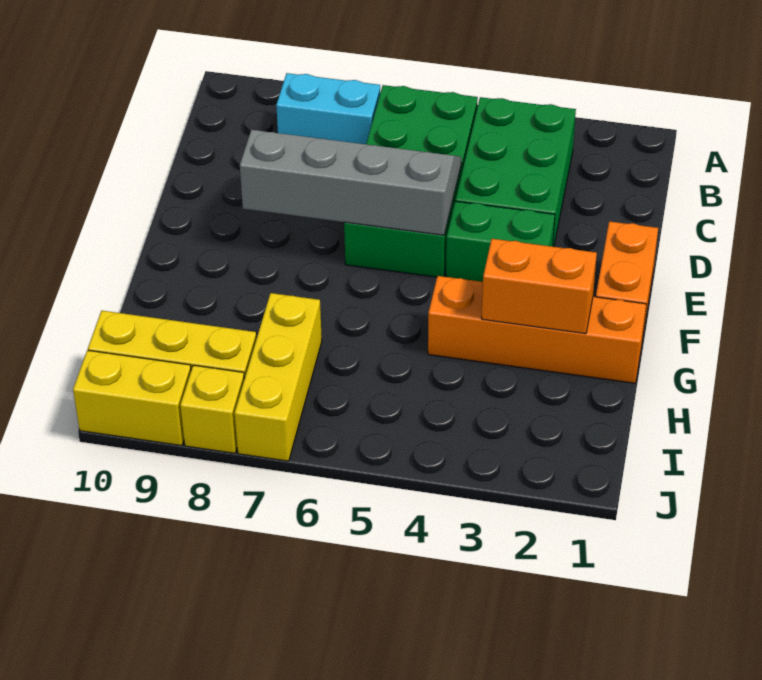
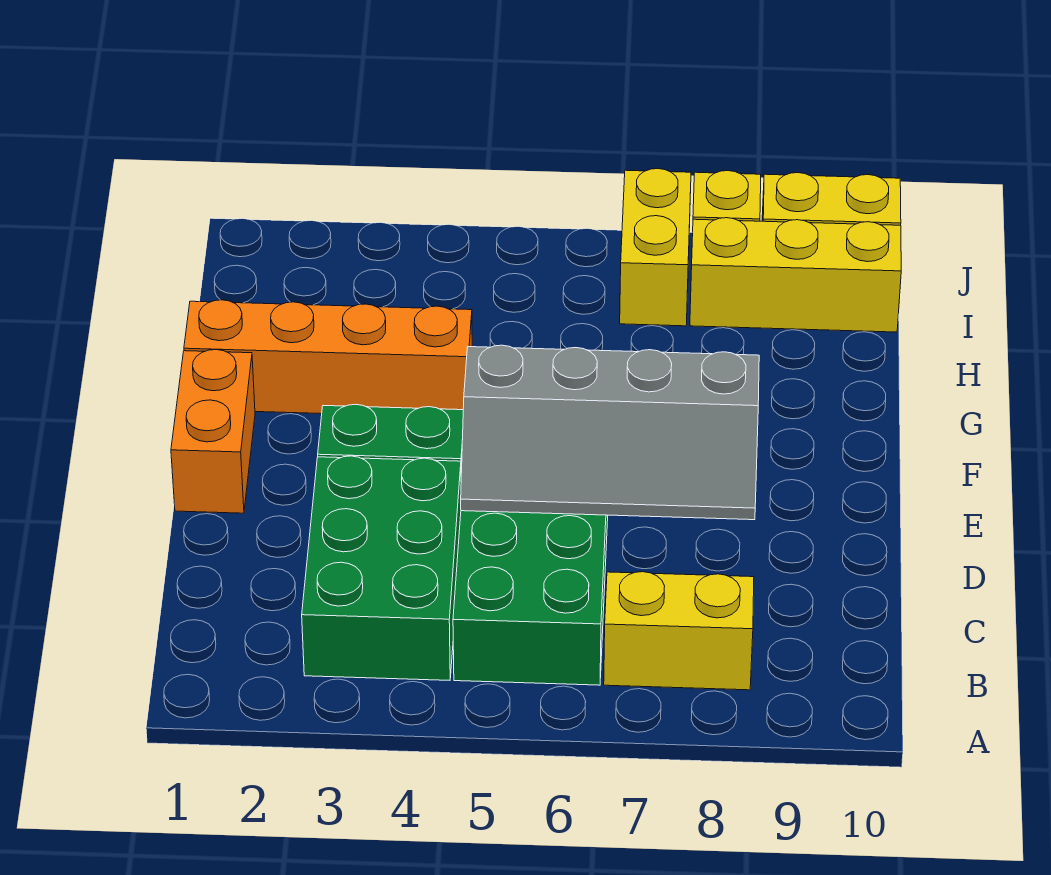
cyan brick B7:B8 level 1 -> yellow brick B7:B8 level 1
orange brick G2:G3 level 2 -> none
yellow brick H7:J7 level 1 -> yellow brick I7:J7 level 1

